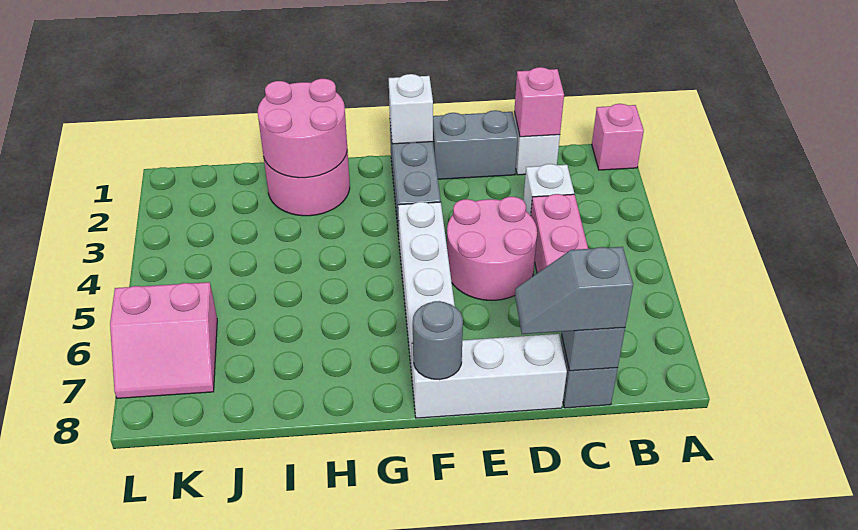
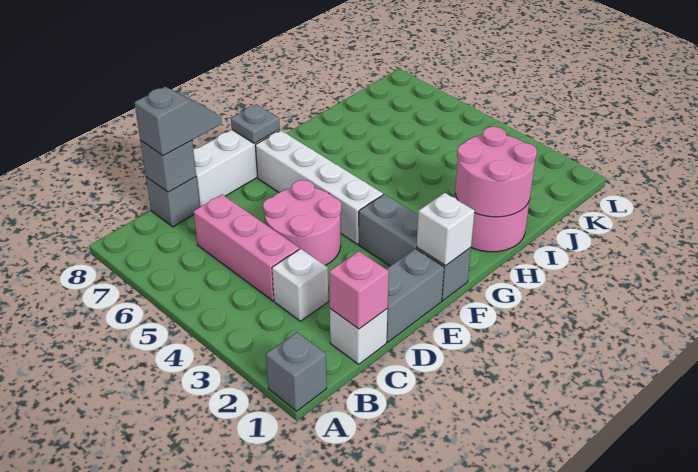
pink brick A1 level 1 -> grey brick A1 level 1
grey round brick F8 level 2 -> grey plate F8 level 2
pink slope K6:L7 level 1 top 6 -> none

